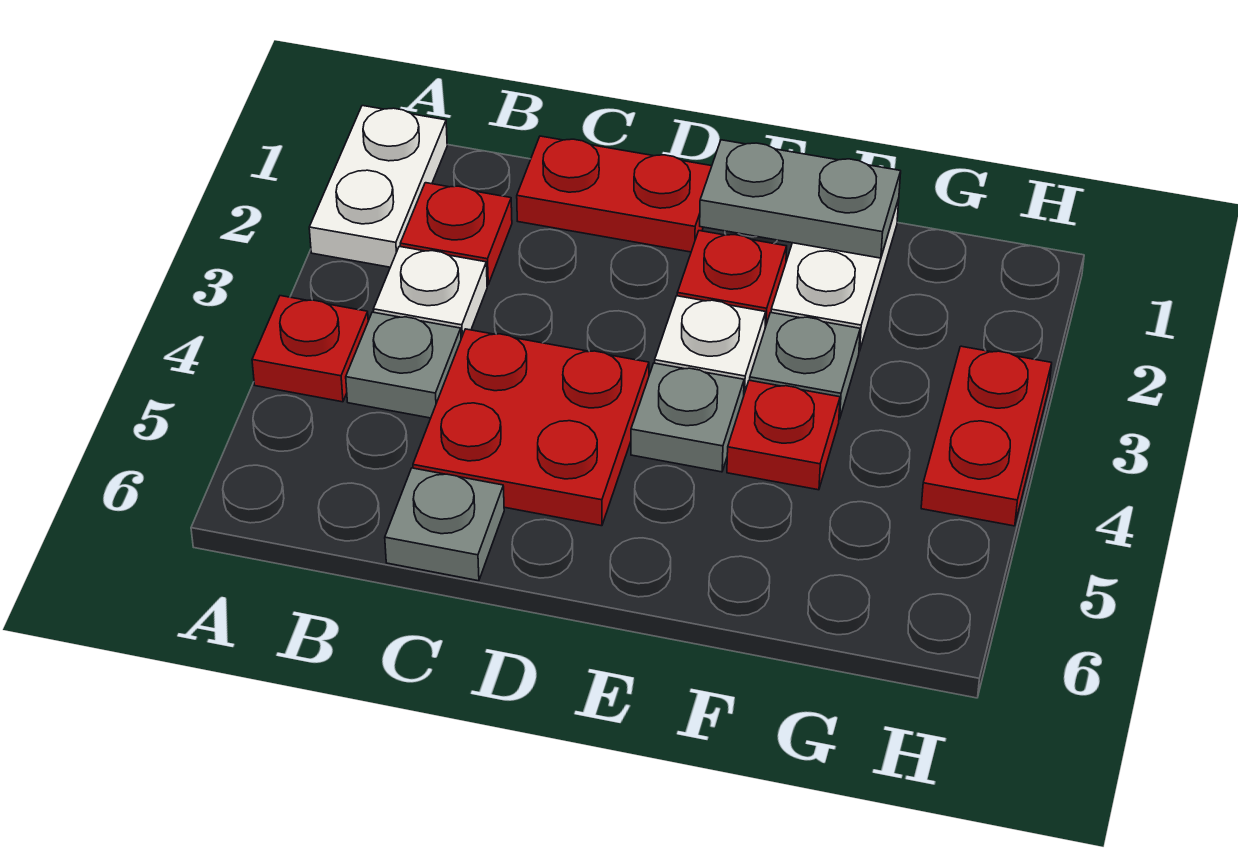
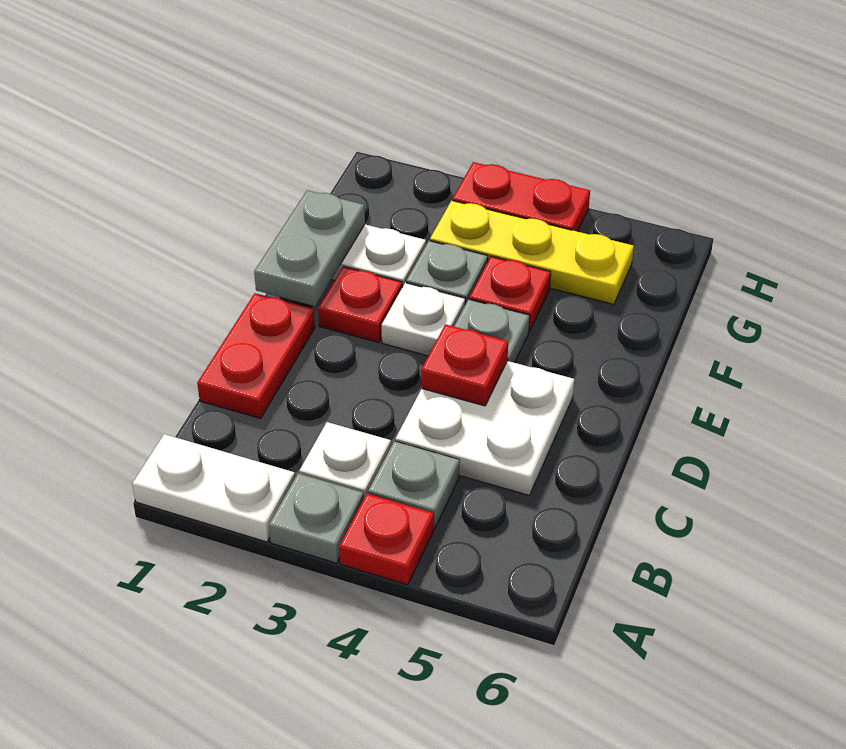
red plate B2 level 1 -> red plate D4 level 2
red plate C4:D5 level 1 -> white plate C4:D5 level 1
grey plate C6 level 1 -> grey plate A3 level 1
none -> yellow plate G3:G5 level 1

